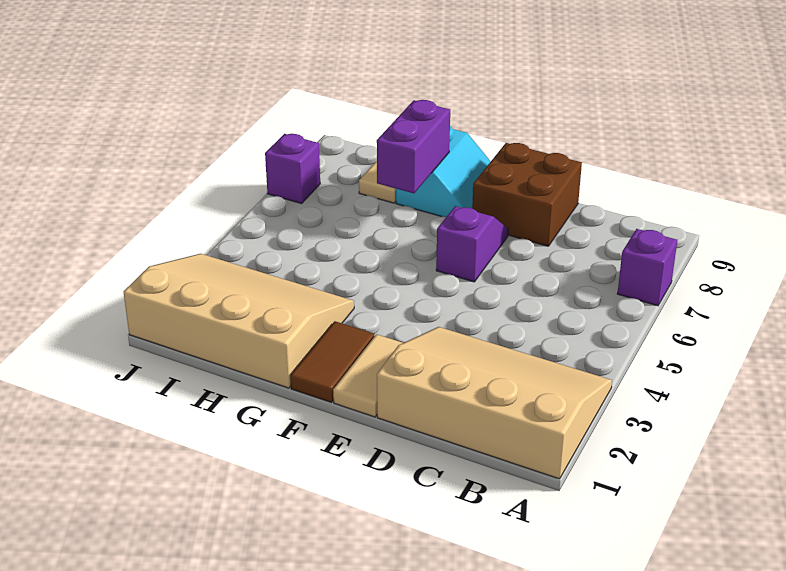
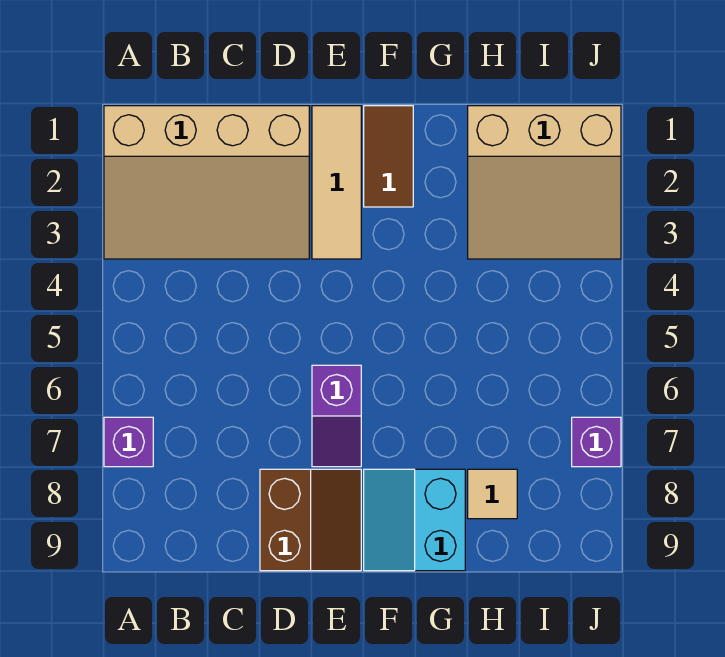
brown brick D8:E9 level 1 -> brown slope D8:E9 level 1 top D
tan tile E1:E2 level 1 -> tan tile E1:E3 level 1
tan slope G1:J3 level 1 top 1 -> tan slope H1:J3 level 1 top 1
purple brick G7:G8 level 2 -> none

